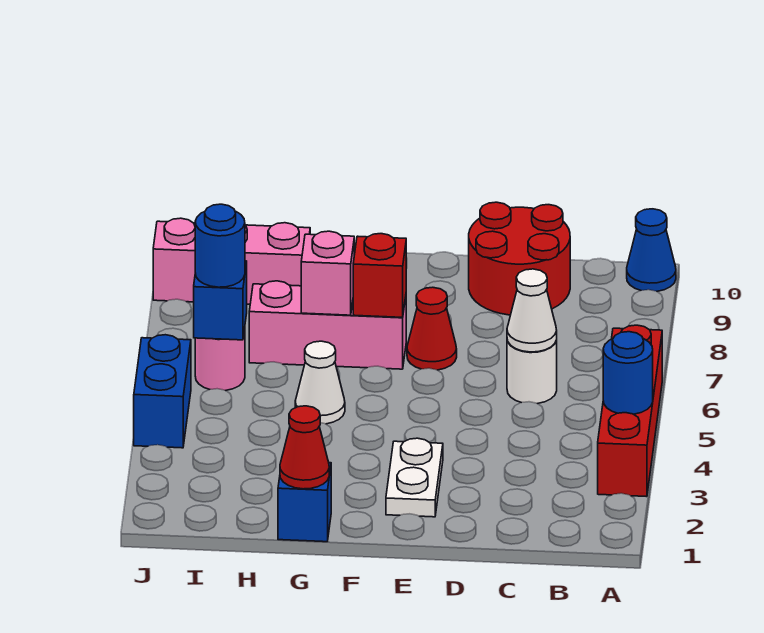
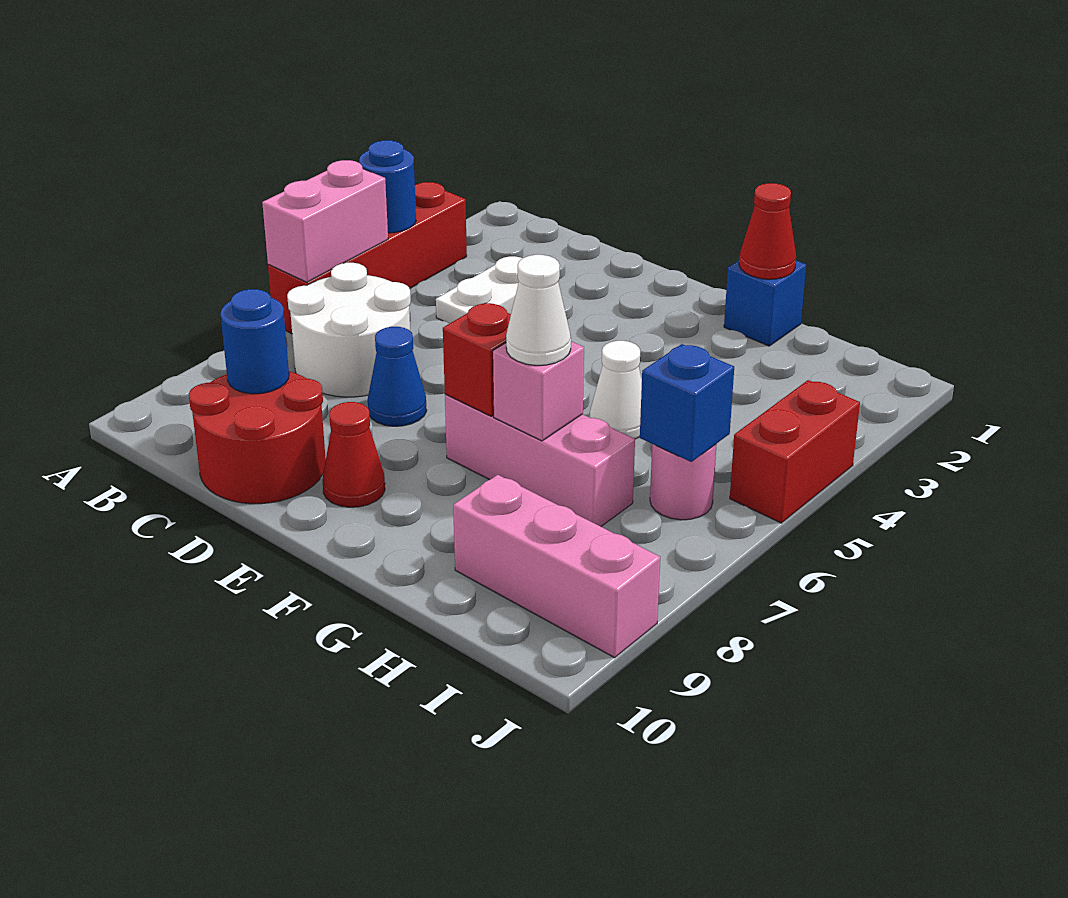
none -> pink brick A5:A6 level 2
blue cone A10 level 1 -> blue cone D7 level 1
white round brick C6 level 1 -> white round brick B6:C7 level 1
white cone C6 level 2 -> white cone G7 level 3
white plate E2:E3 level 1 -> white plate C3:C4 level 1
red cone E7 level 1 -> red cone E9 level 1
blue round brick I6 level 3 -> blue round brick C9 level 2
blue brick J4:J5 level 1 -> red brick J4:J5 level 1

